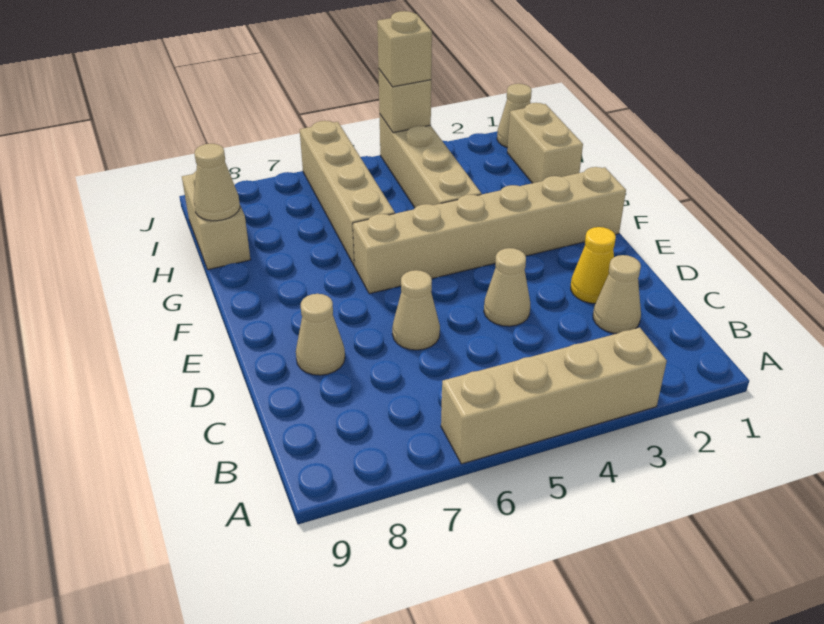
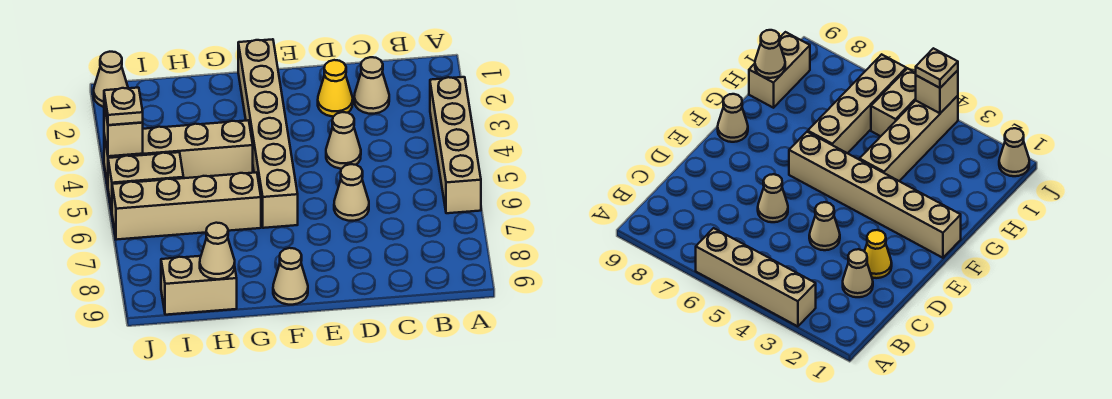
tan cone D8 level 1 -> tan cone F9 level 1
tan brick H1:I1 level 1 -> tan brick I5:J5 level 1
tan brick J4 level 3 -> tan plate J4 level 3

